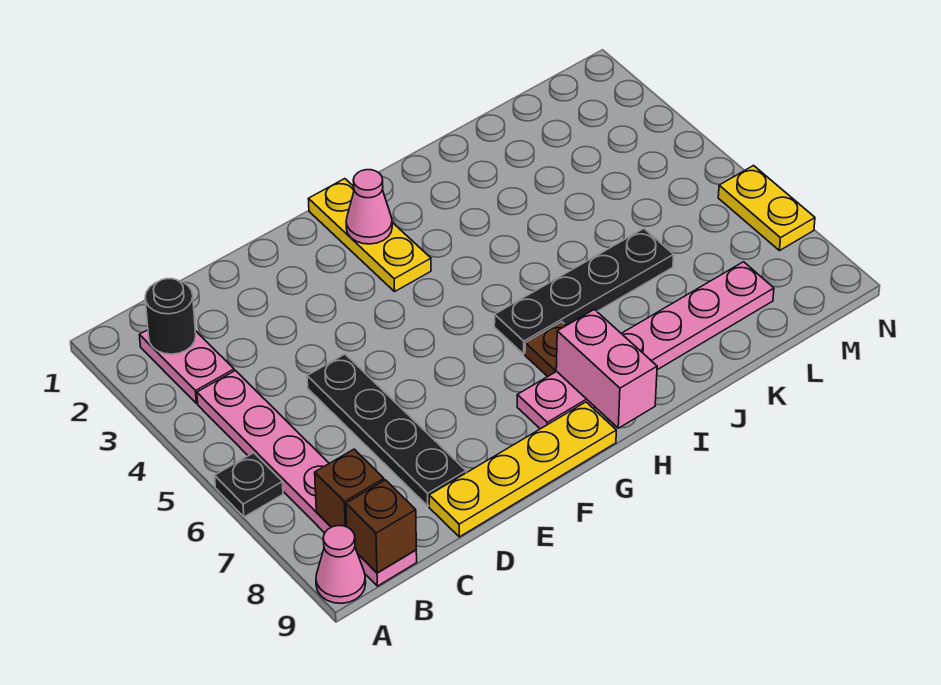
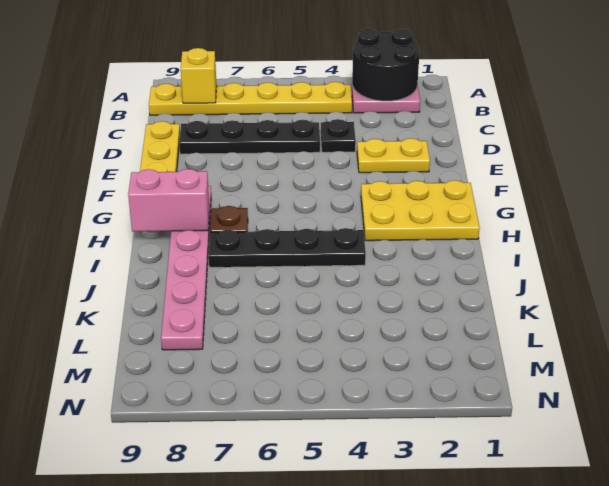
black plate A6 level 1 -> black plate D4 level 1
pink cone A9 level 1 -> none
black round brick B2 level 2 -> black round brick A2:B3 level 2
pink plate B4:B9 level 1 -> yellow plate B4:B9 level 1
brown brick B8 level 2 -> yellow brick B8 level 2
brown brick B9 level 2 -> none
yellow plate G1:G3 level 1 -> yellow plate G1:H3 level 1
pink cone G2 level 2 -> none
black plate H6:K6 level 1 -> black plate I4:I7 level 1
yellow plate N6:N7 level 1 -> yellow plate E2:E3 level 1

